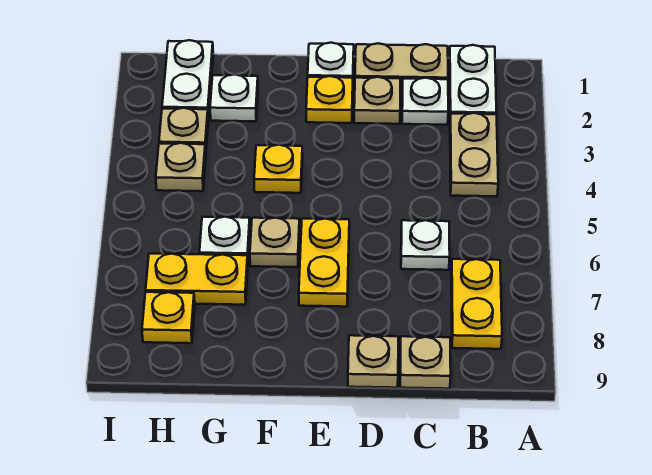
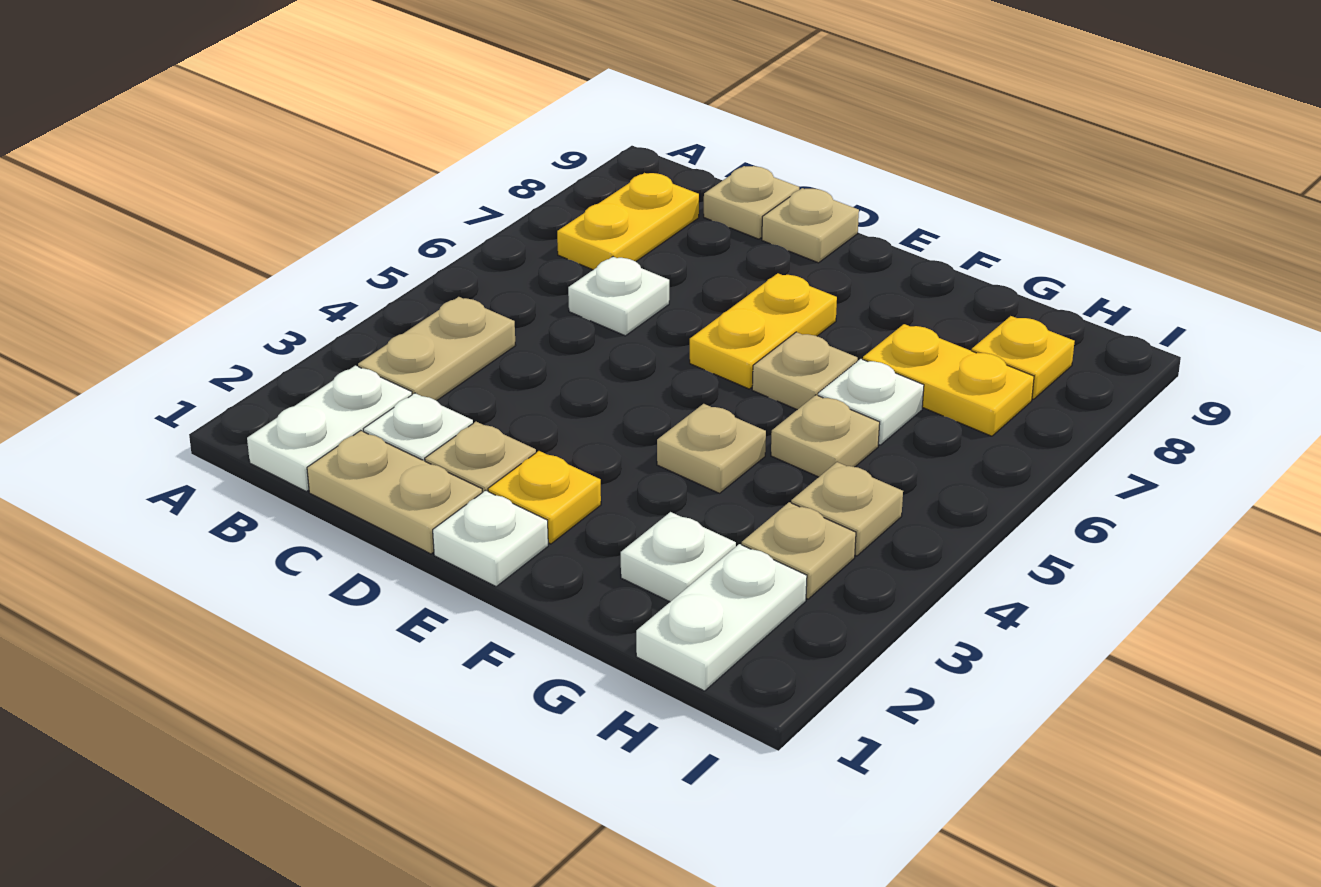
yellow plate F4 level 1 -> tan plate F4 level 1
none -> tan plate G5 level 1

